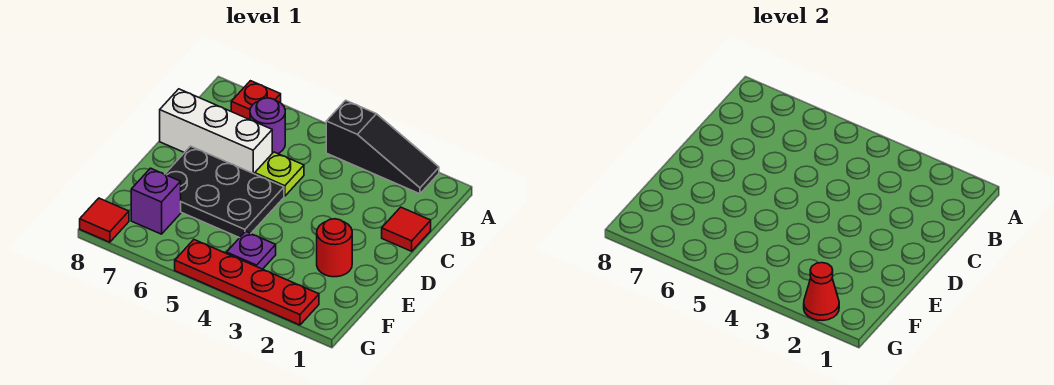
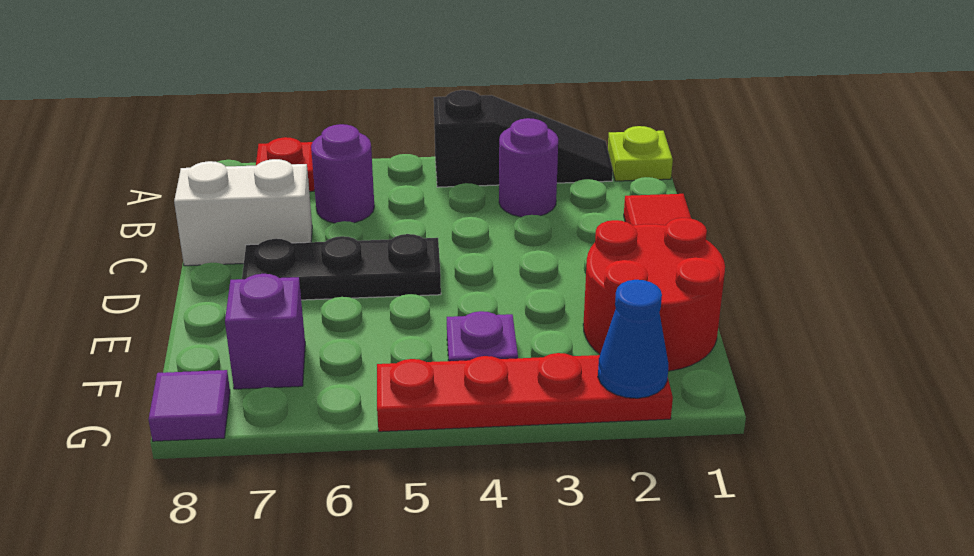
none -> purple round brick B3 level 1
lime plate C5 level 1 -> lime plate A1 level 1
white brick C6:C8 level 1 -> white brick C7:C8 level 1
black plate D5:E7 level 1 -> black plate D5:D7 level 1
red round brick E2 level 1 -> red round brick E1:F2 level 1
red cone G2 level 2 -> blue cone G2 level 2
red tile G8 level 1 -> purple tile G8 level 1

